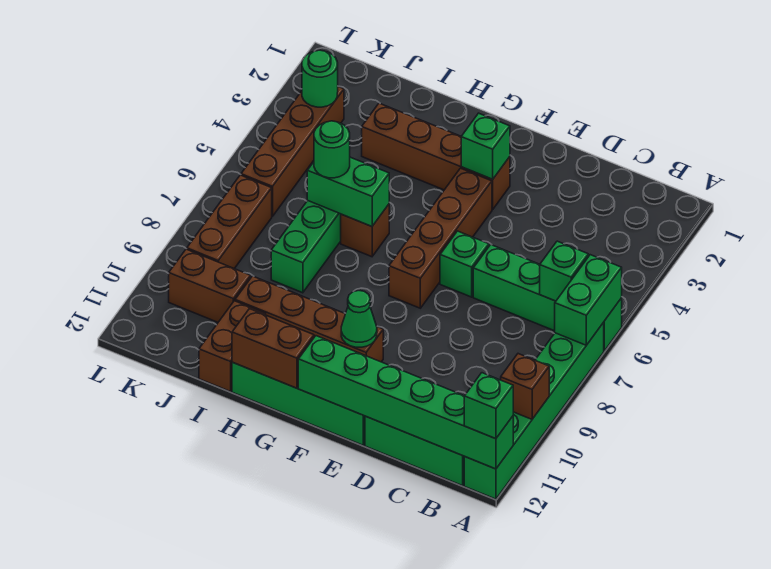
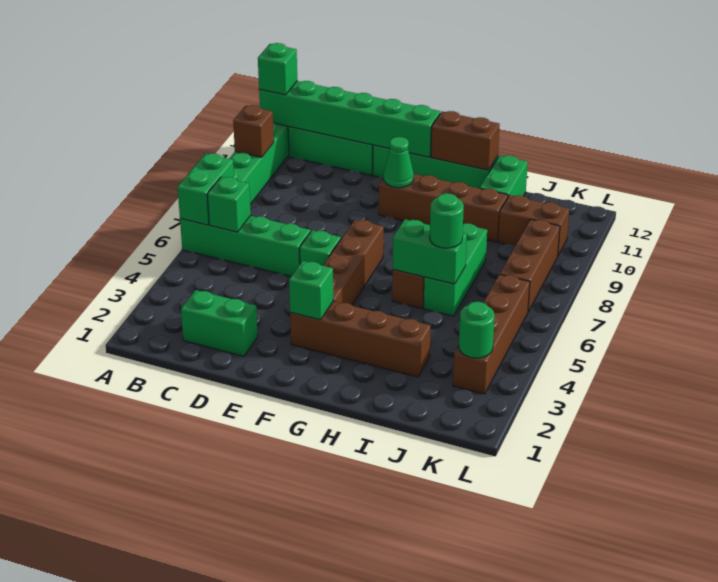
none -> green brick C2:D2 level 1
brown brick I11:I12 level 1 -> green brick I11:I12 level 1

